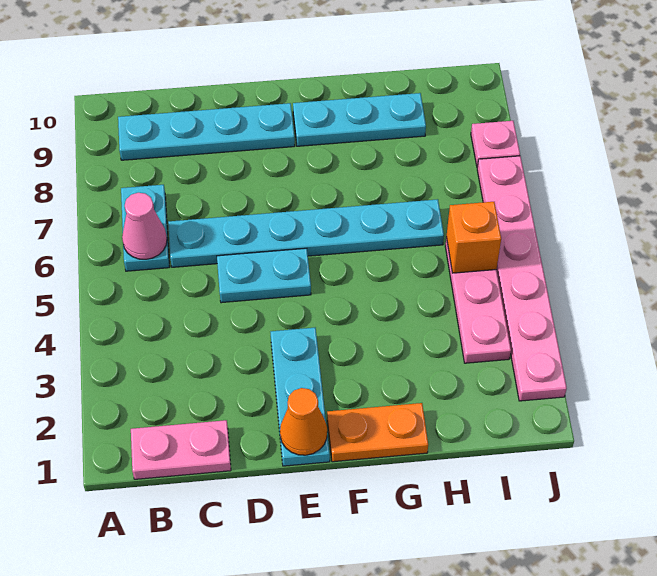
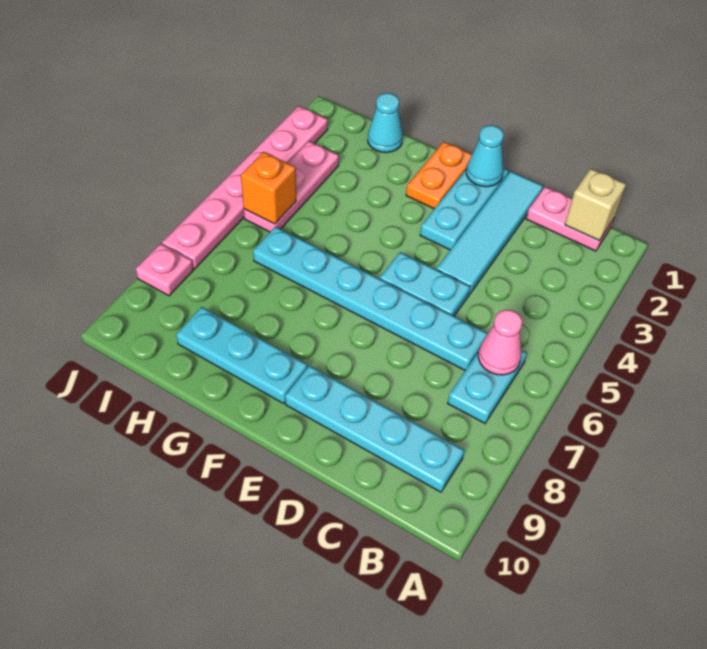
none -> tan brick B1 level 2
none -> cyan tile D1:D4 level 1
orange cone E1 level 2 -> cyan cone E1 level 2
orange plate F1:G1 level 1 -> orange plate F1:F2 level 1
none -> cyan cone H1 level 1

